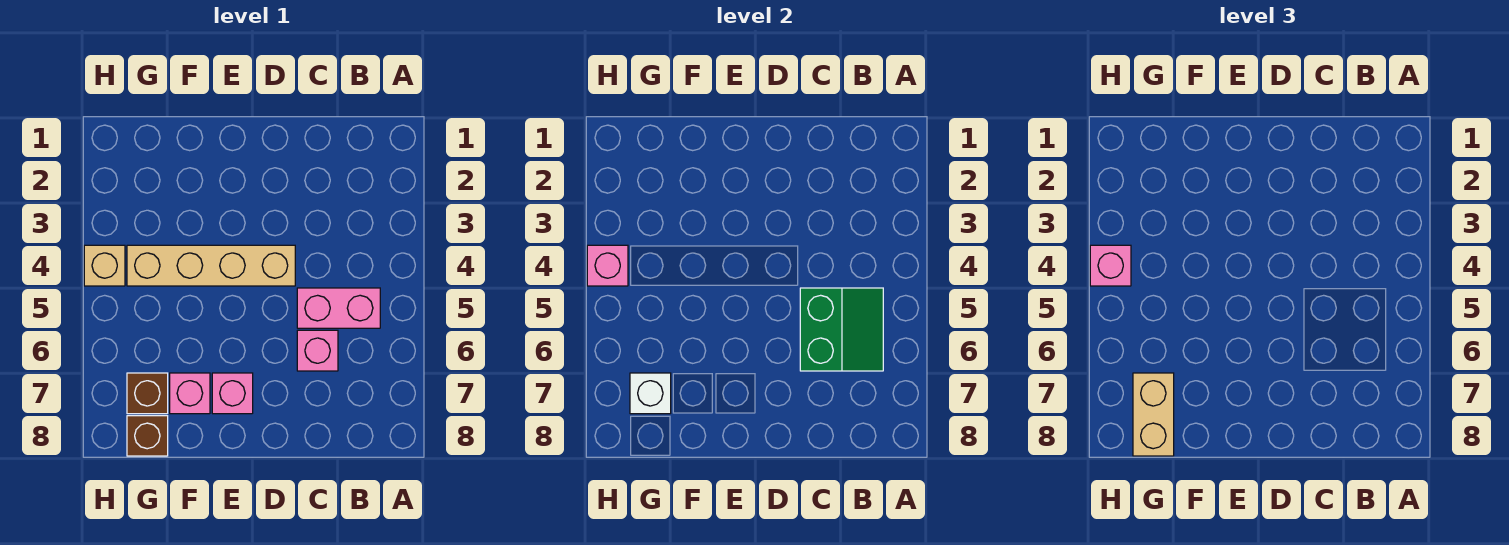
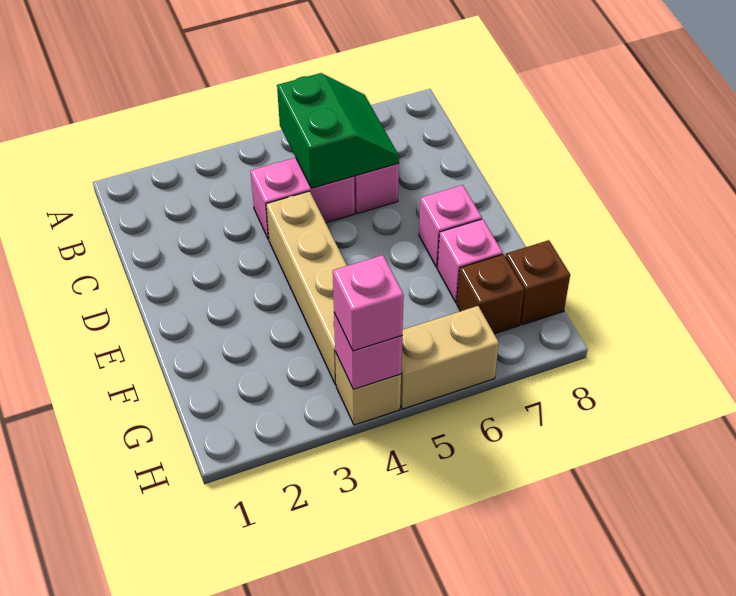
pink brick B5:C5 level 1 -> pink brick C4:C5 level 1
green slope B5:C6 level 2 top C -> green slope B5:C6 level 2 top 5
white brick G7 level 2 -> none
tan brick G7:G8 level 3 -> tan brick H5:H6 level 1

